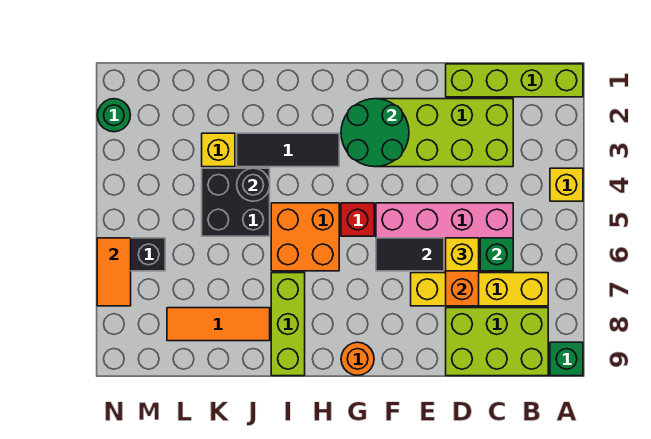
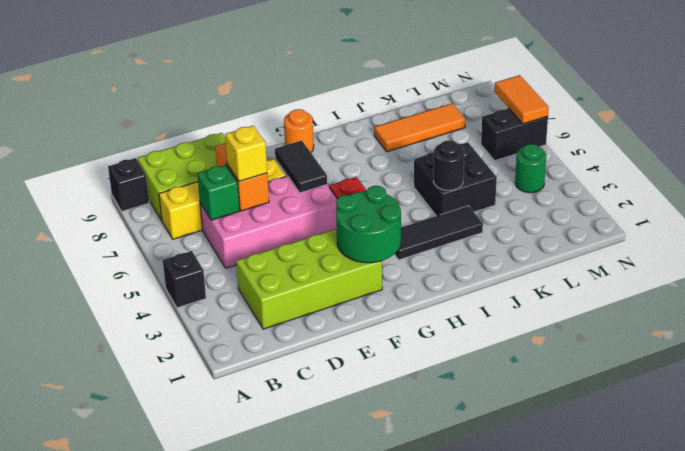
lime brick A1:D1 level 1 -> none
yellow brick A4 level 1 -> black brick A4 level 1
green brick A9 level 1 -> black brick A9 level 1
black tile E6:F6 level 2 -> black tile F6:F7 level 2
orange brick H5:I6 level 1 -> none
lime brick I7:I9 level 1 -> none
yellow brick K3 level 1 -> none
green round brick N2 level 1 -> green round brick M4 level 1

